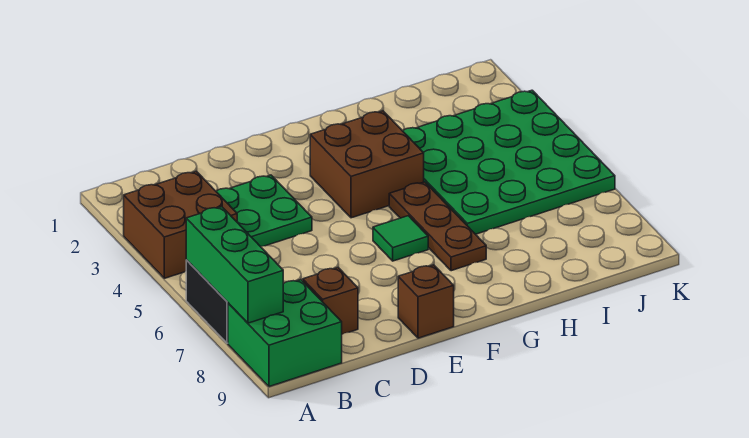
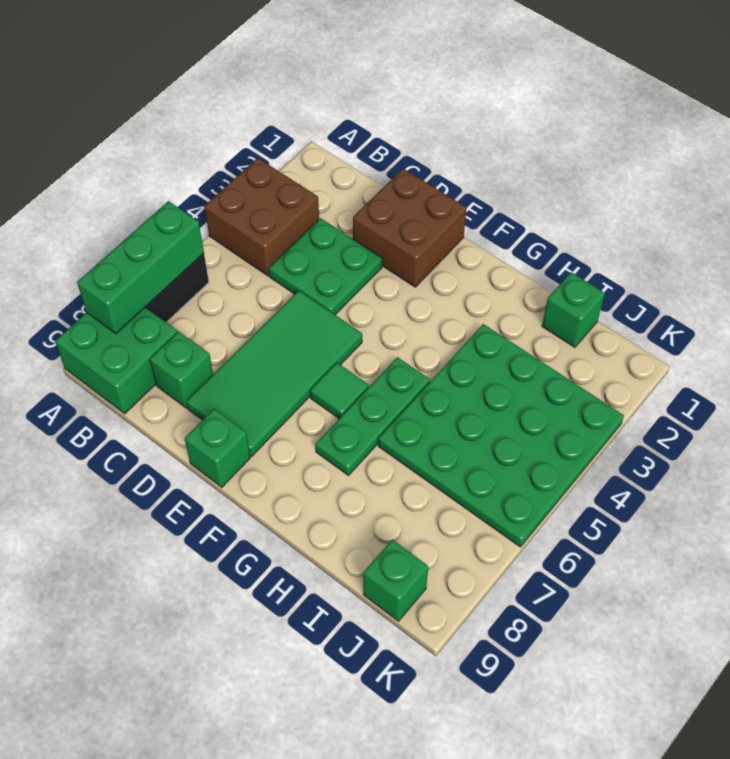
brown brick C8 level 1 -> green brick C8 level 1
none -> green tile D5:E8 level 1
brown brick E9 level 1 -> green brick E9 level 1
brown brick F3:G4 level 1 -> brown brick D1:E2 level 1
brown plate G5:G7 level 1 -> green plate G5:G7 level 1
none -> green brick I1 level 1
none -> green brick J9 level 1

